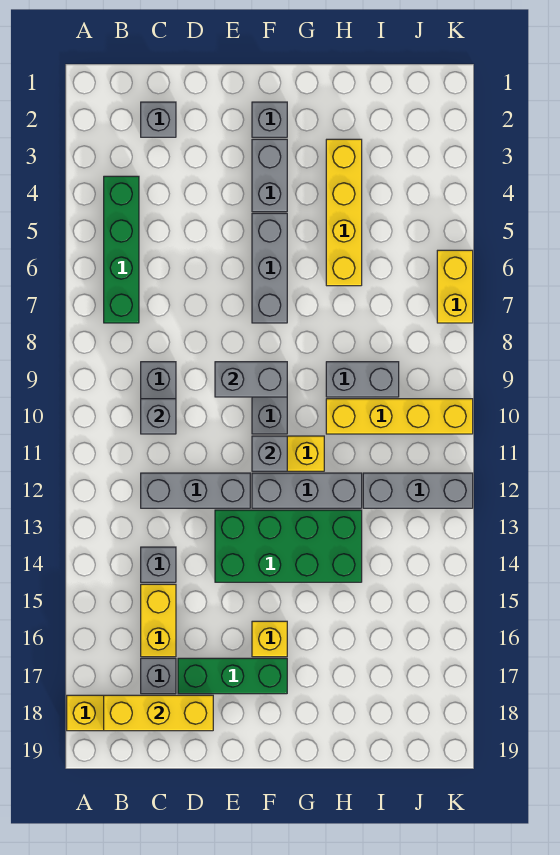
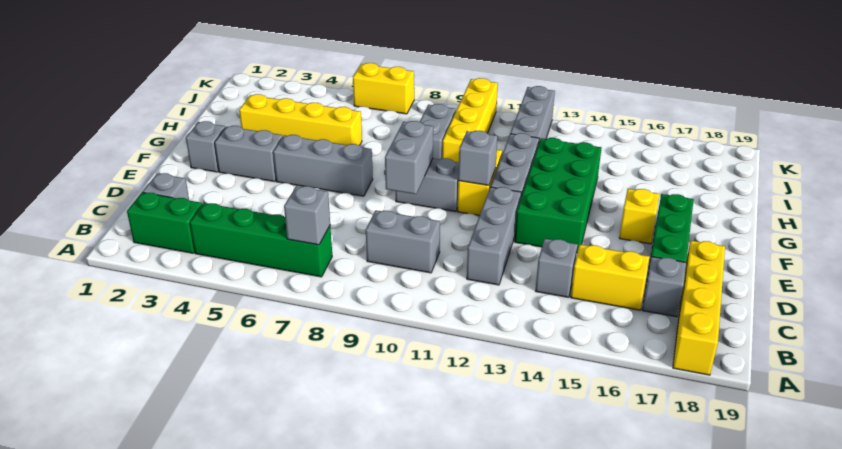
none -> green brick B2:B3 level 1
yellow brick B18:D18 level 2 -> none
grey brick C10 level 2 -> grey brick B7 level 2

